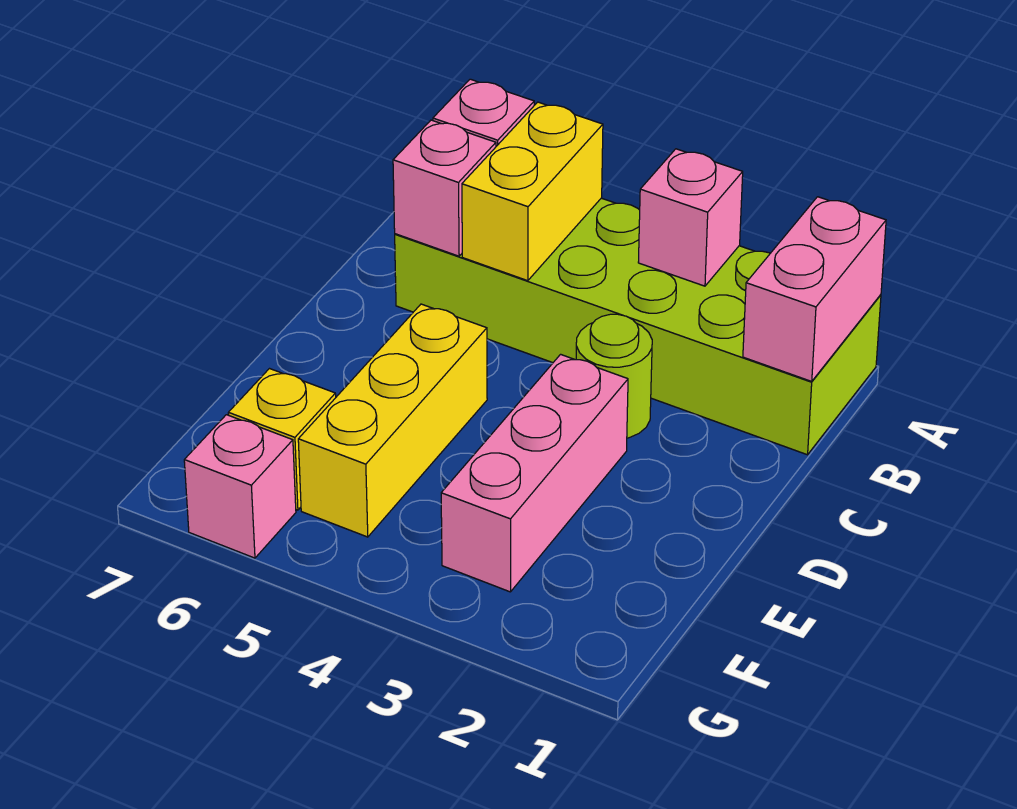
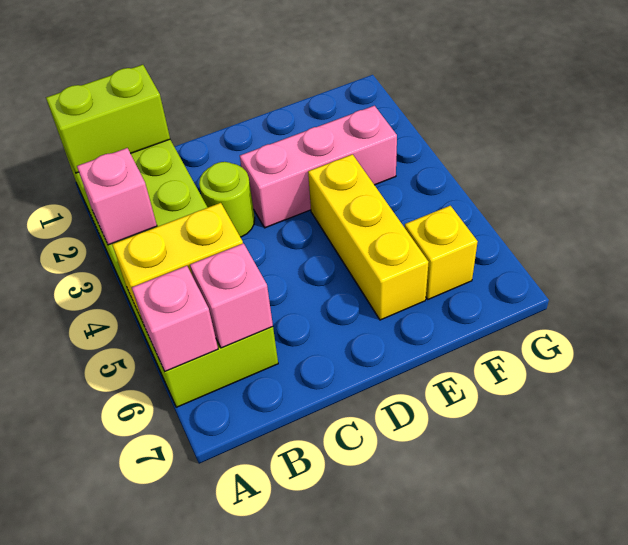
pink brick A1:B1 level 2 -> lime brick A1:B1 level 2
yellow brick D5:F5 level 1 -> yellow brick E4:E6 level 1
pink brick G6 level 1 -> none

